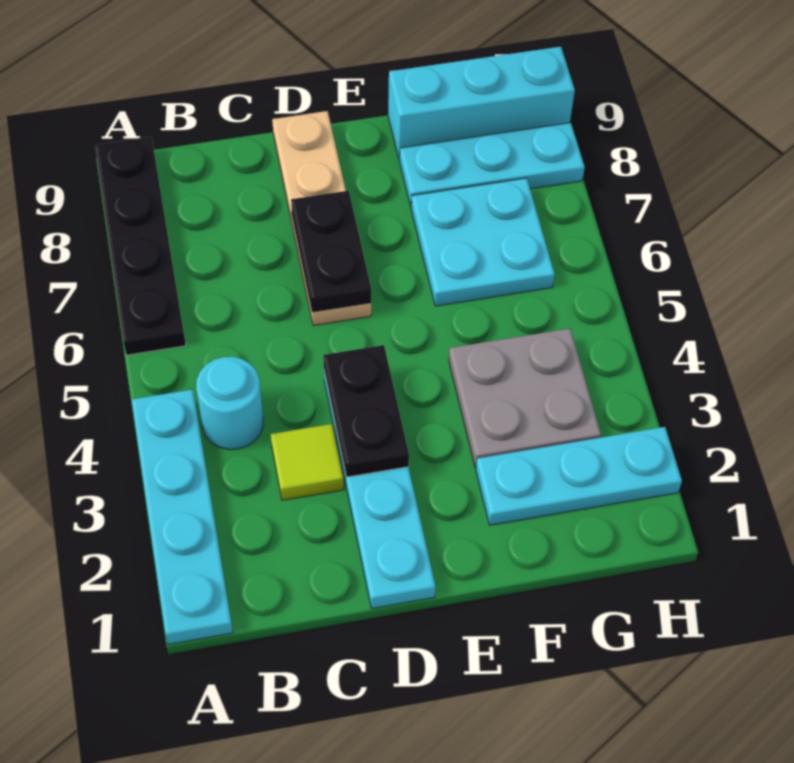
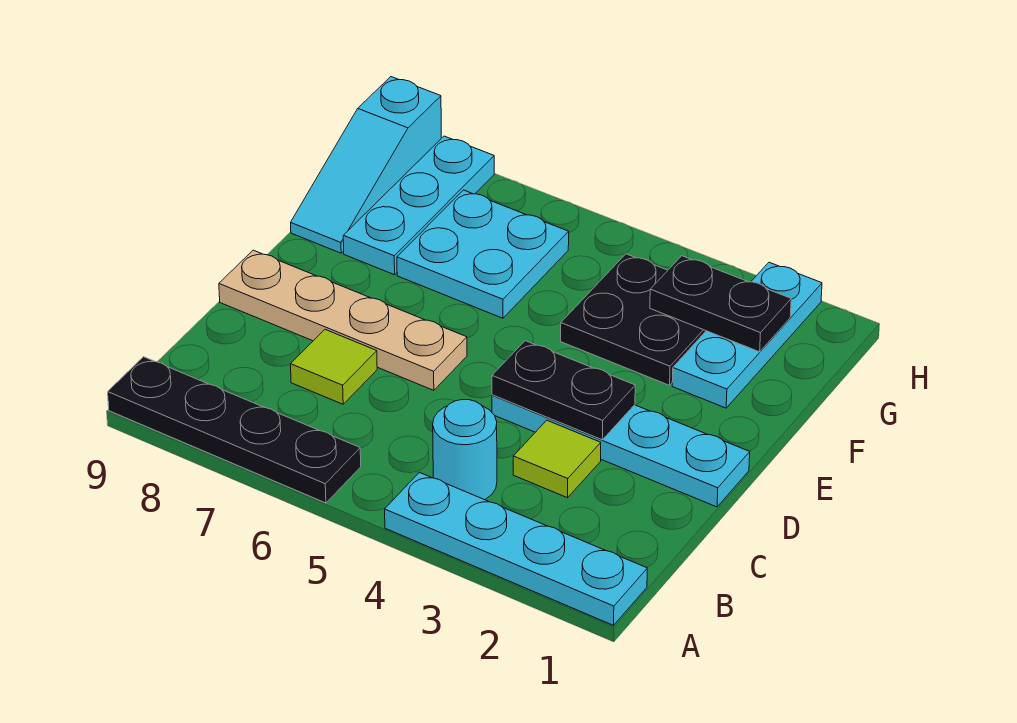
none -> lime tile C7 level 1
black plate D6:D7 level 2 -> black plate G2:G3 level 2
grey plate F3:G4 level 1 -> black plate F3:G4 level 1
cyan brick F9:H9 level 1 -> cyan slope F9:H9 level 1 top H

